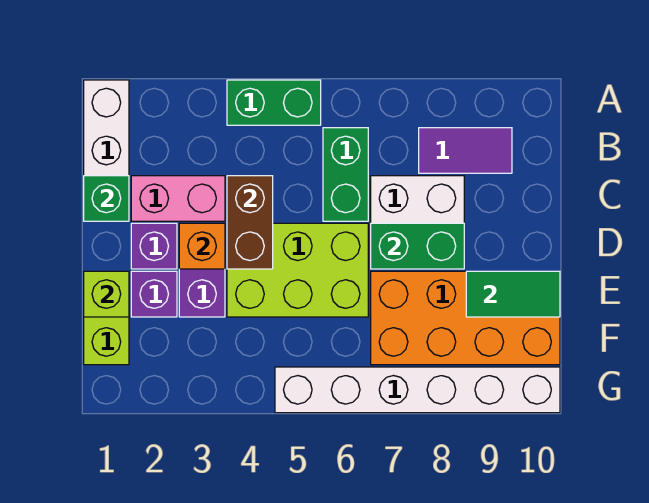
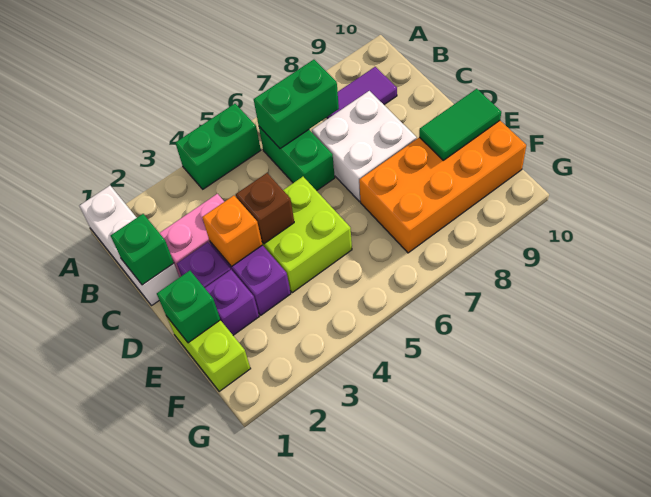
brown brick C4:D4 level 2 -> brown brick D4 level 2
lime brick D4:E6 level 1 -> lime brick D4:E5 level 1
green brick D7:D8 level 2 -> green brick B6:B7 level 2
lime brick E1 level 2 -> green brick E1 level 2
white brick G5:G10 level 1 -> none

